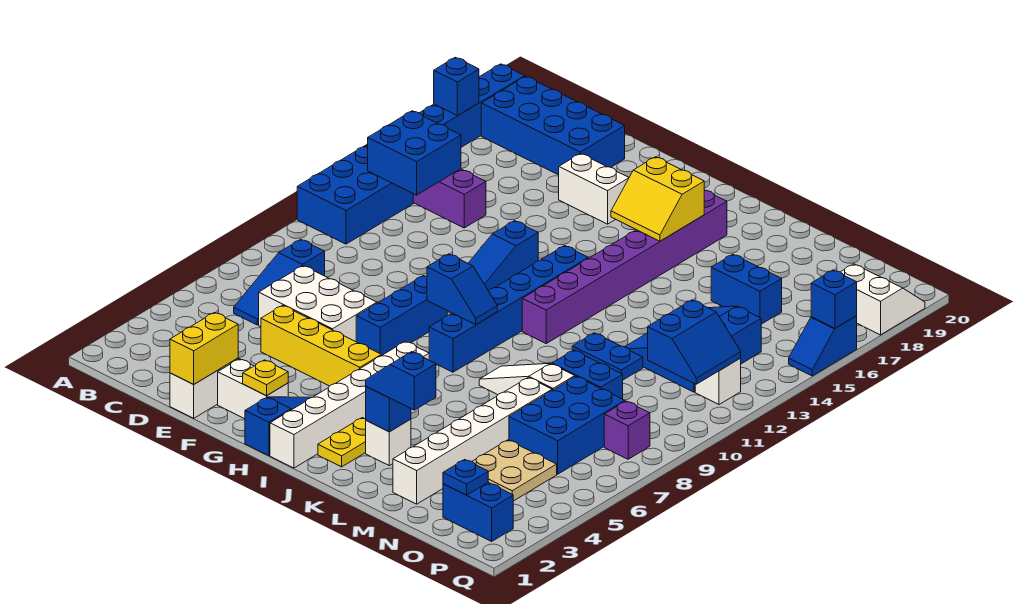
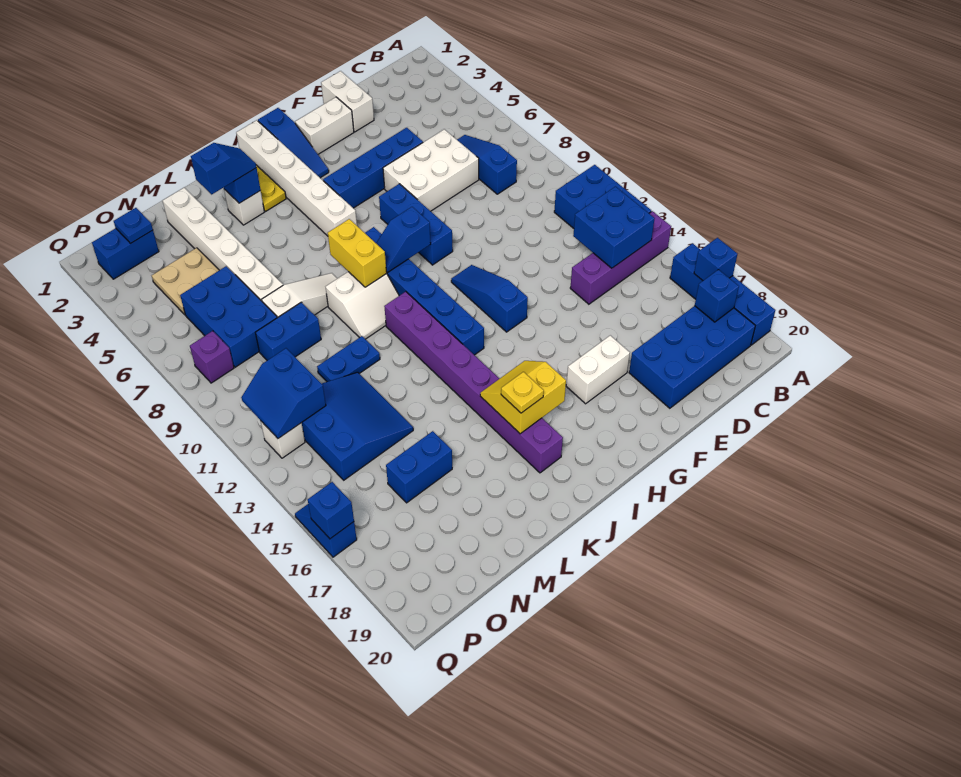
none -> blue brick B18 level 2
yellow brick E1:E2 level 2 -> yellow brick J8:J9 level 2
yellow brick E5:H5 level 1 -> blue brick E5:H5 level 1
yellow plate G2 level 2 -> yellow plate J17 level 3
white slope P18:Q19 level 1 top 18 -> white slope J9:K10 level 1 top 9

